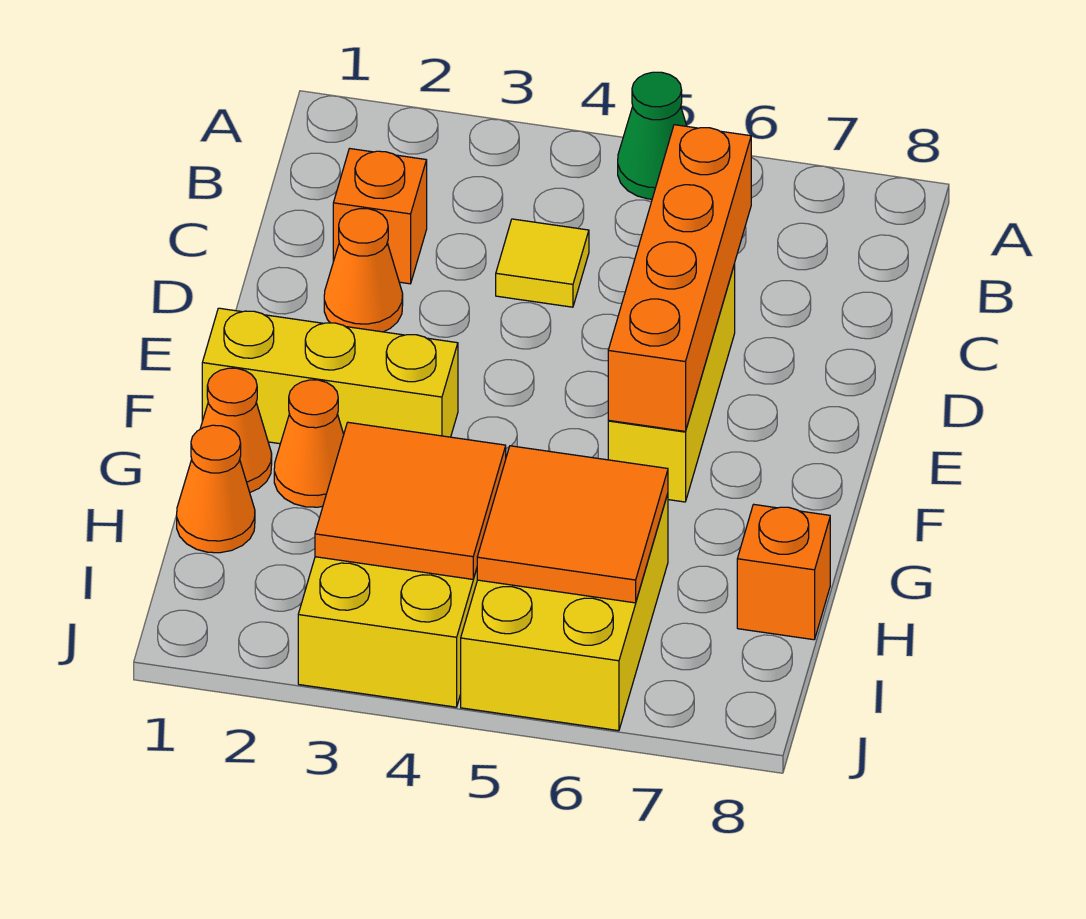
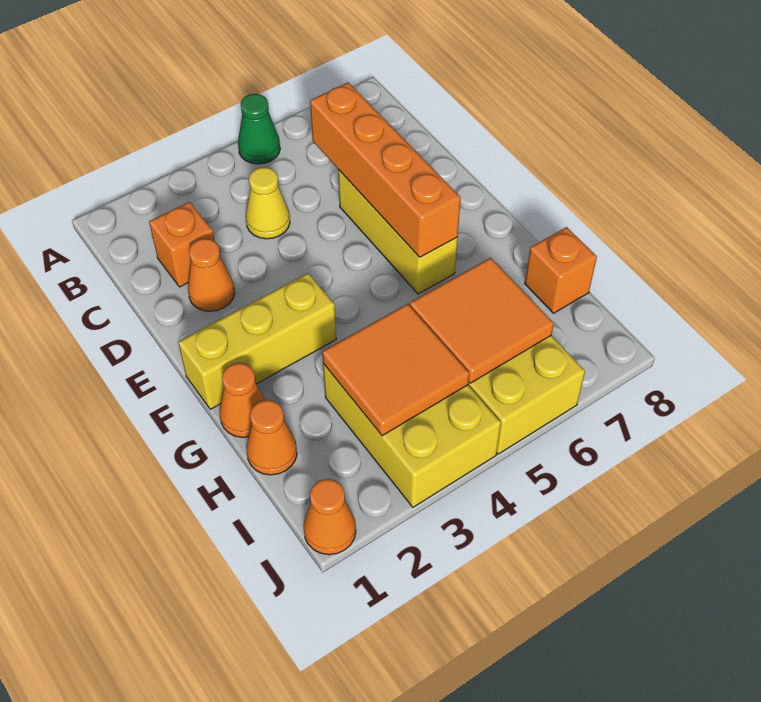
yellow tile C4 level 1 -> yellow cone C4 level 1
orange cone G2 level 1 -> orange cone J1 level 1

